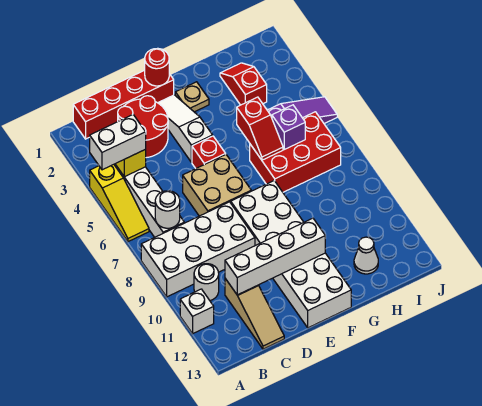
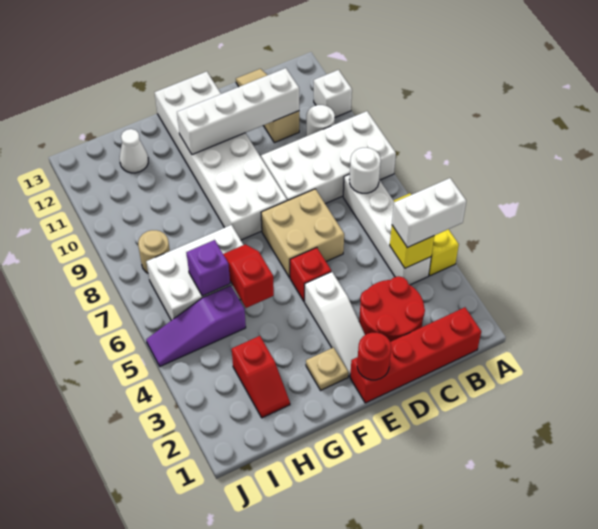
red brick G6:I7 level 1 -> white brick G6:I7 level 1
none -> tan round brick I8 level 1

